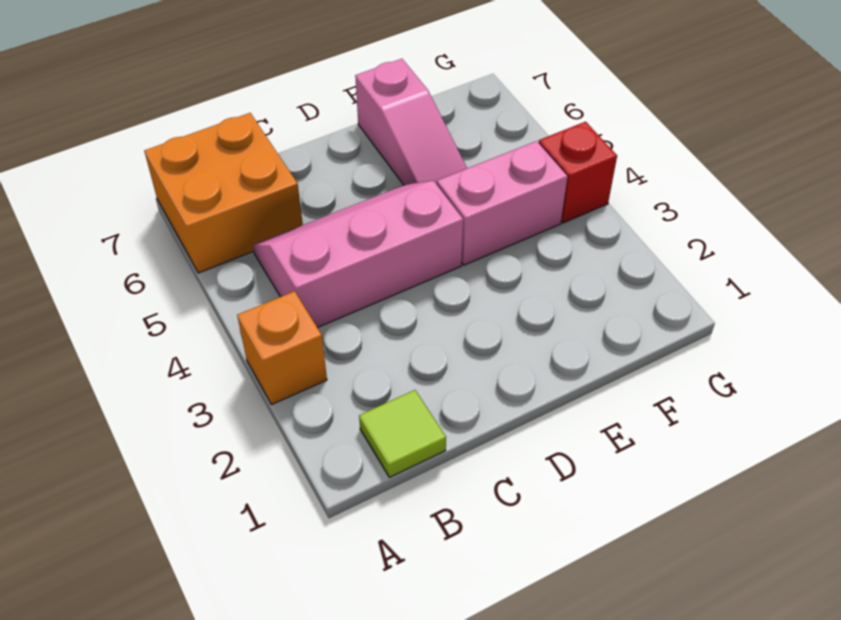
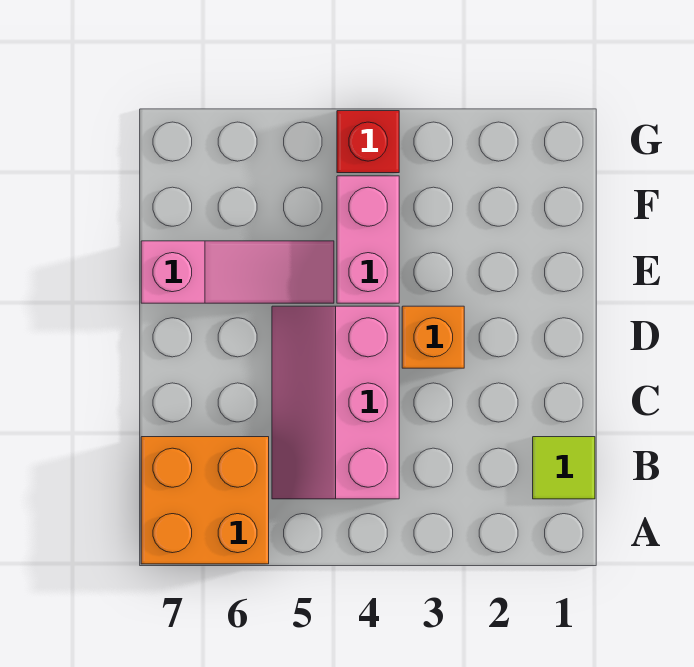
orange brick A3 level 1 -> orange brick D3 level 1

